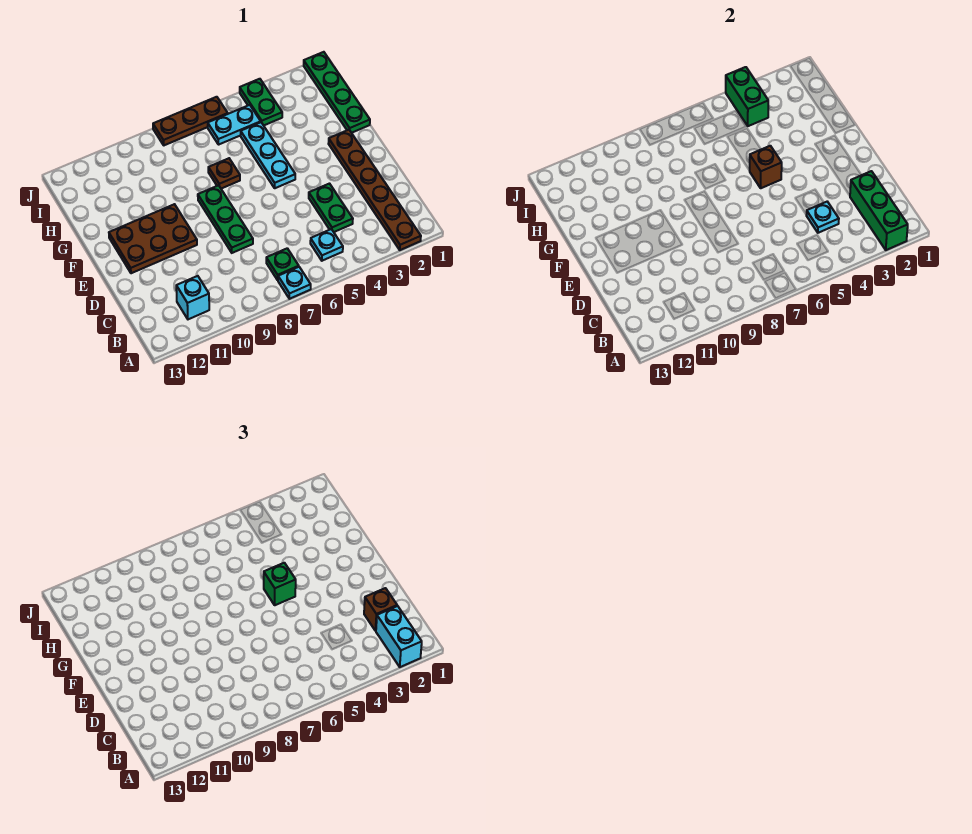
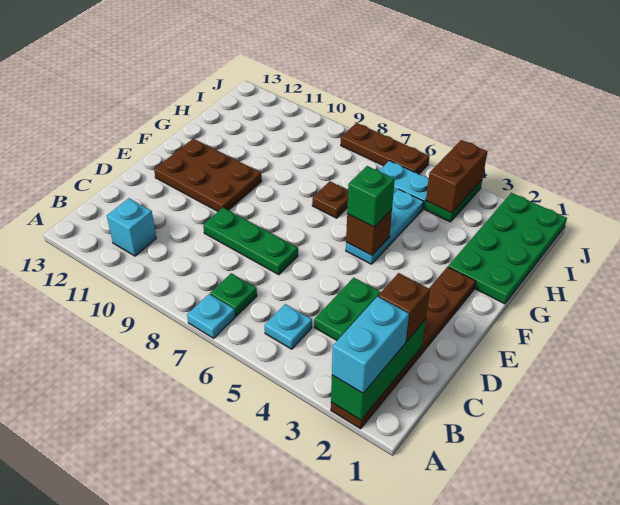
cyan plate C4 level 2 -> none
green plate D8:F8 level 1 -> green plate D7:D9 level 1
green plate G1:J1 level 1 -> green plate G1:J2 level 1
green brick I4:J4 level 2 -> brown brick I4:J4 level 2

